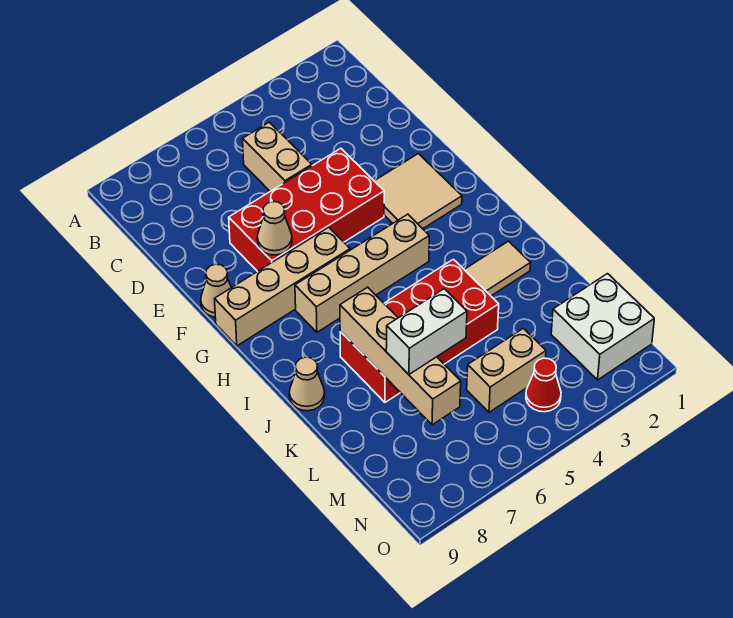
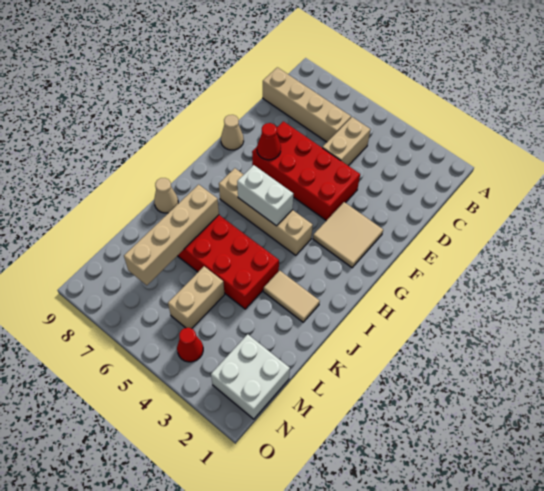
tan cone F7 level 2 -> red cone F7 level 2
tan brick G6:G9 level 1 -> tan brick C6:C9 level 1
white brick L6:L7 level 3 -> white brick H5:H6 level 2
tan brick M4:M5 level 1 -> tan brick L5:M5 level 1

